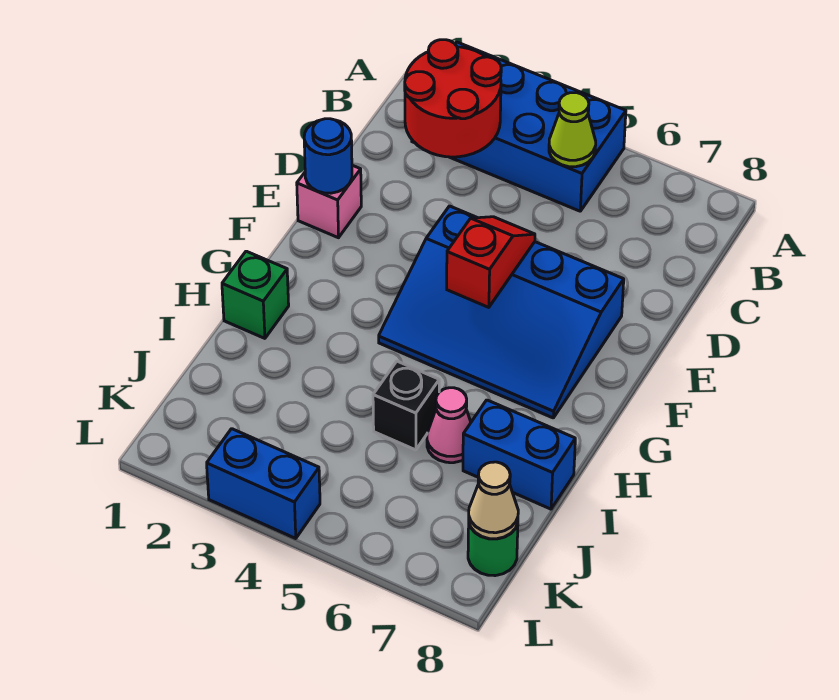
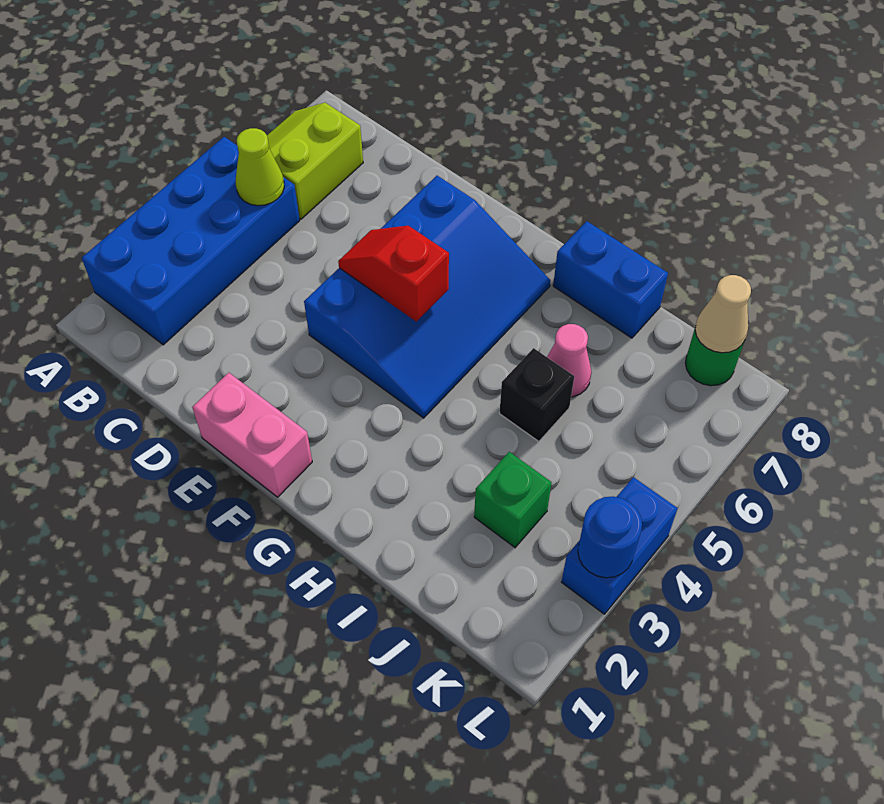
none -> lime slope A6:B7 level 1 top B
red round brick B2:C3 level 2 -> none
pink brick E1 level 1 -> pink brick E1:F1 level 1
blue round brick E1 level 2 -> blue round brick L3 level 2
green brick H1 level 1 -> green brick J3 level 1
blue brick I7:I8 level 1 -> blue brick H8:I8 level 1

